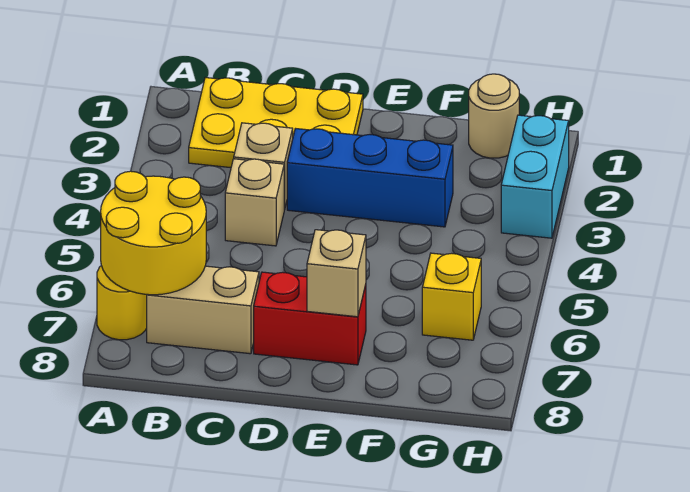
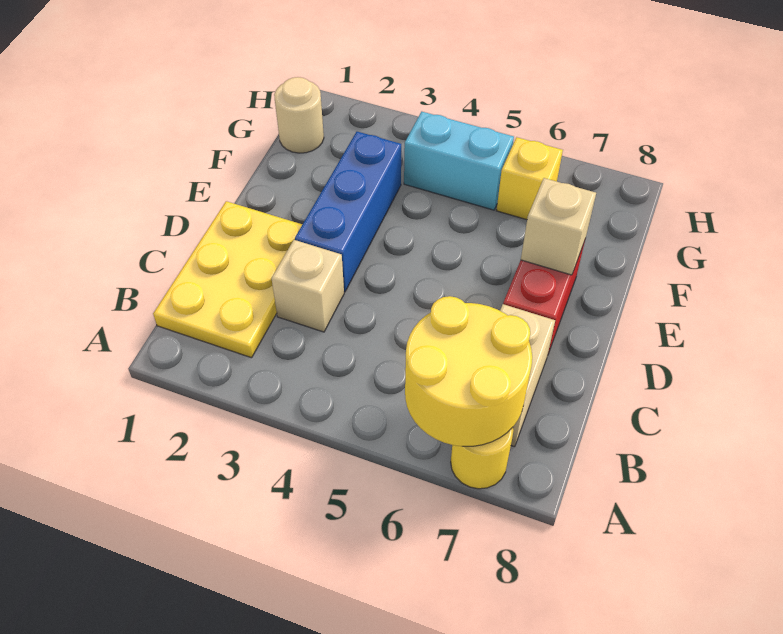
tan brick C4 level 1 -> none
cyan brick H2:H3 level 1 -> cyan brick G4:G5 level 1

